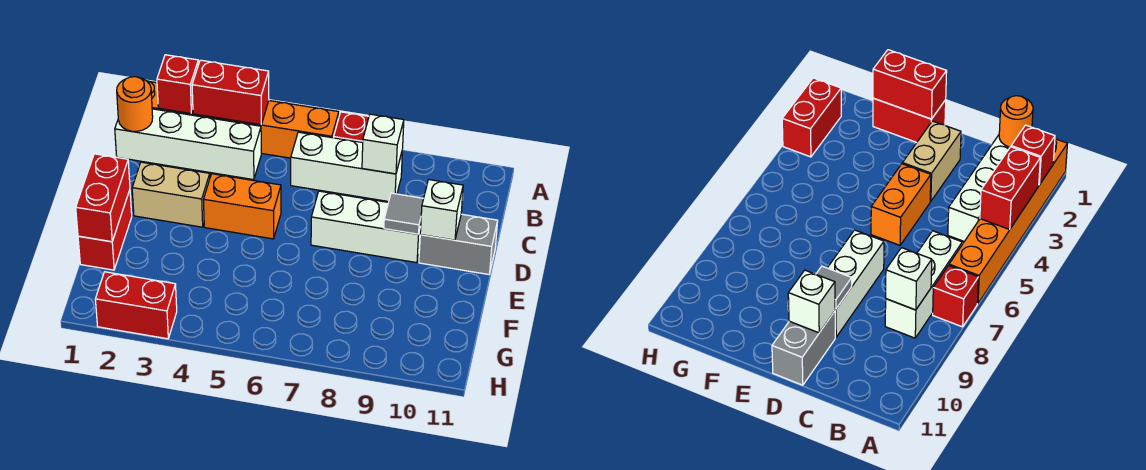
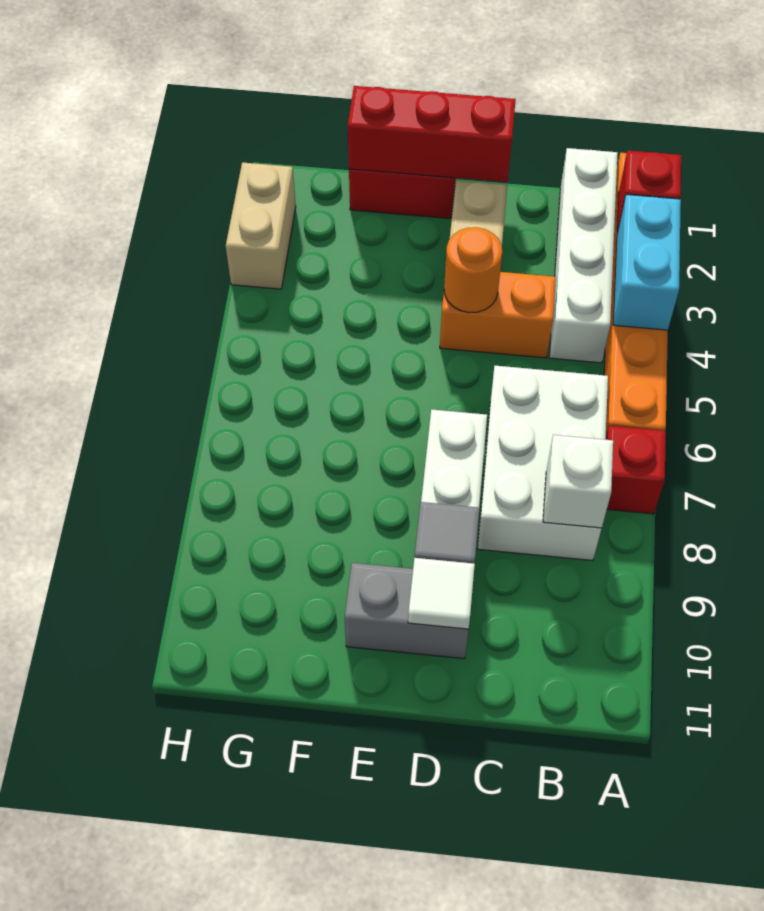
red brick A3:A4 level 2 -> cyan brick A3:A4 level 2
orange round brick B1 level 2 -> orange round brick D4 level 2
white brick B6:B8 level 1 -> white brick B6:C8 level 1
orange brick D4:D5 level 1 -> orange brick C4:D4 level 1
grey brick D10:D11 level 1 -> grey brick D10:E10 level 1
white brick D10 level 2 -> white tile D10 level 2
red brick E1:F1 level 2 -> red brick D1:F1 level 2
red brick H2:H3 level 1 -> tan brick H2:H3 level 1

